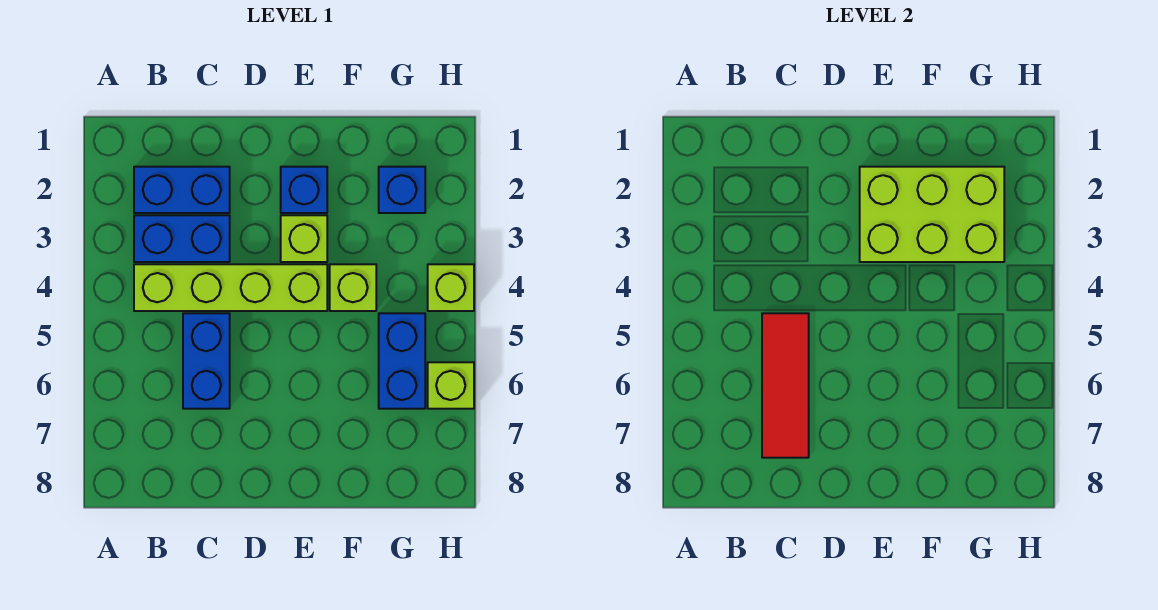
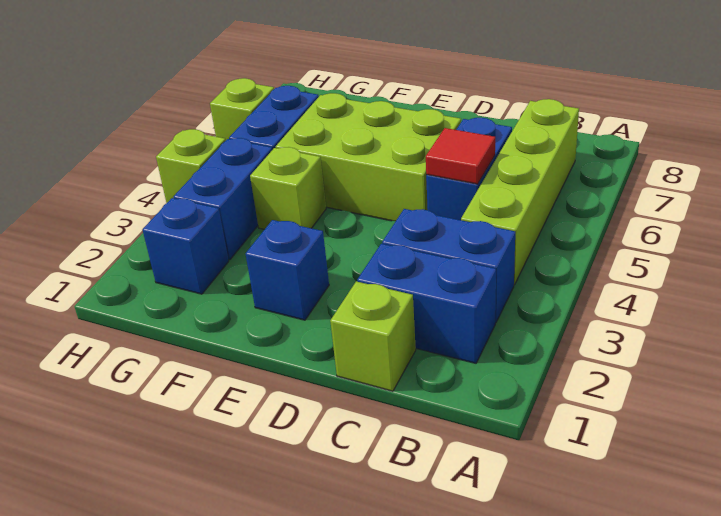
lime brick B4:E4 level 1 -> lime brick B4:B7 level 1
red tile C5:C7 level 2 -> red tile C5 level 2
lime brick E2:G3 level 2 -> lime brick D5:F6 level 1
lime brick E3 level 1 -> lime brick C1 level 1
none -> blue brick G3:G4 level 1

